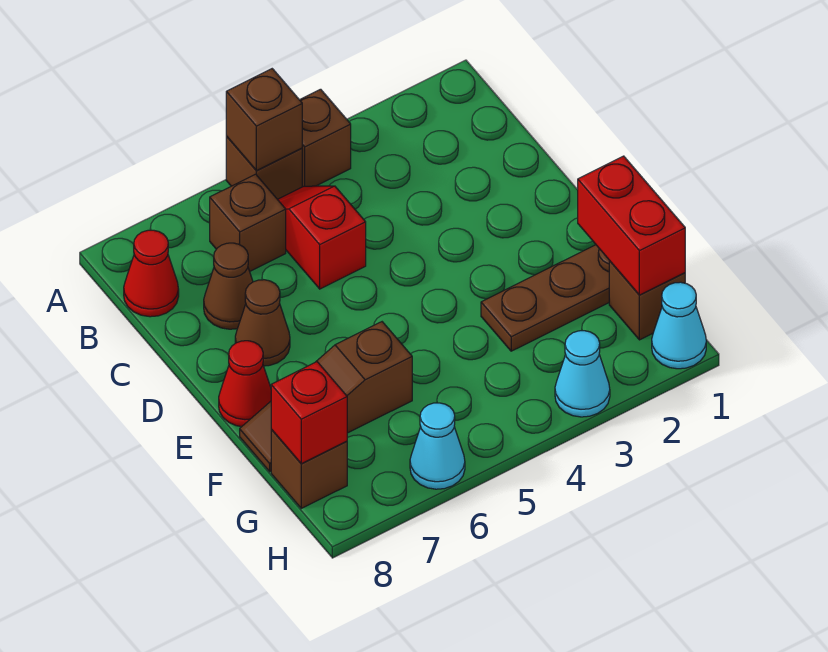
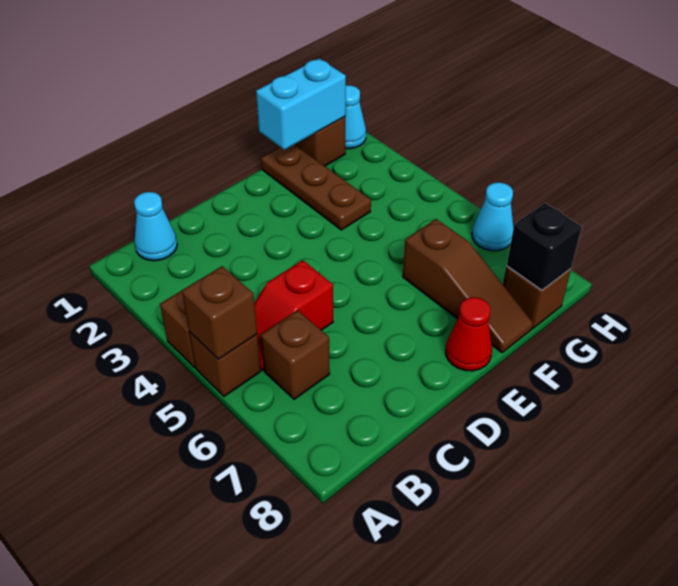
red cone B8 level 1 -> none
brown cone C7 level 1 -> none
brown cone D7 level 1 -> none
red brick F1:G1 level 2 -> cyan brick F1:G1 level 2
red brick G8 level 2 -> black brick G8 level 2
cyan cone H3 level 1 -> cyan cone B1 level 1

